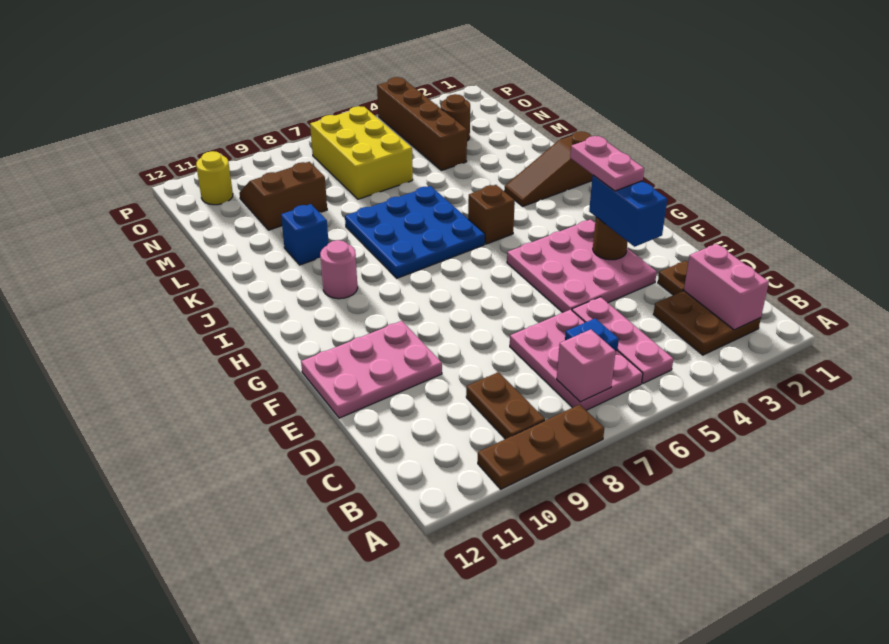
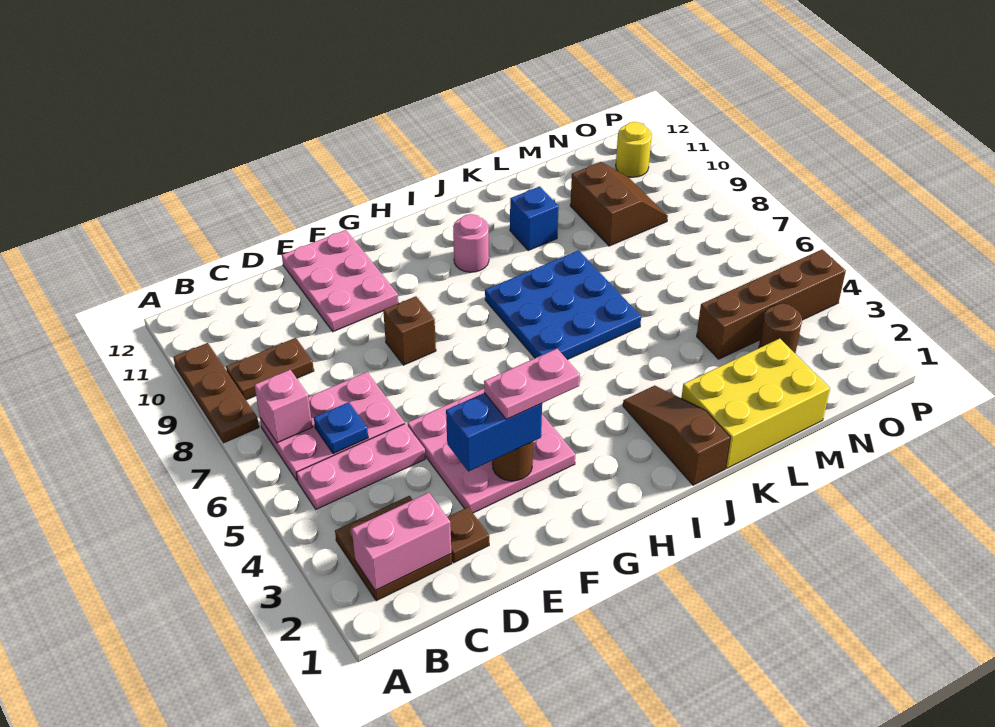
brown brick I5 level 1 -> brown brick F8 level 1
yellow brick M6:O7 level 1 -> yellow brick K1:M2 level 1

